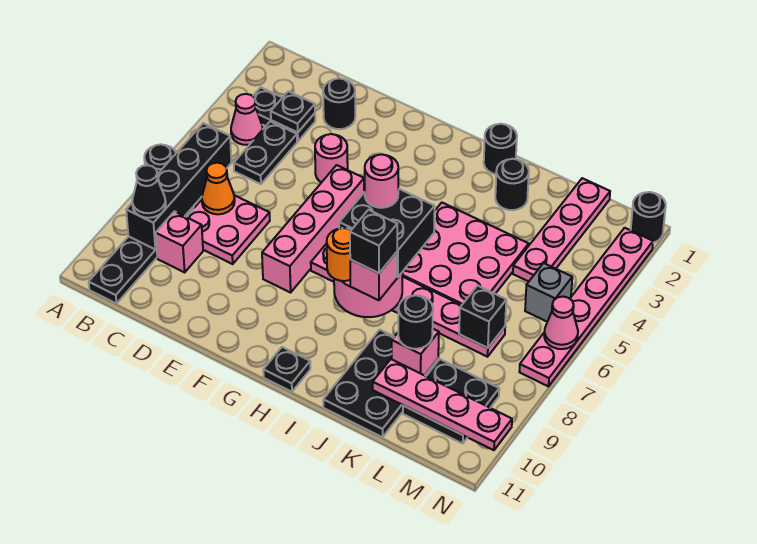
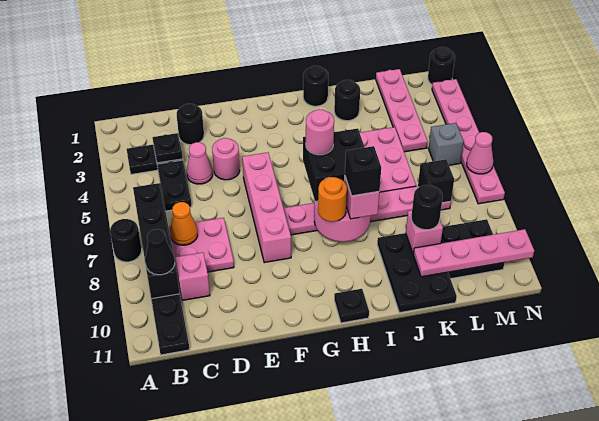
pink cone B4 level 1 -> pink cone D4 level 1

